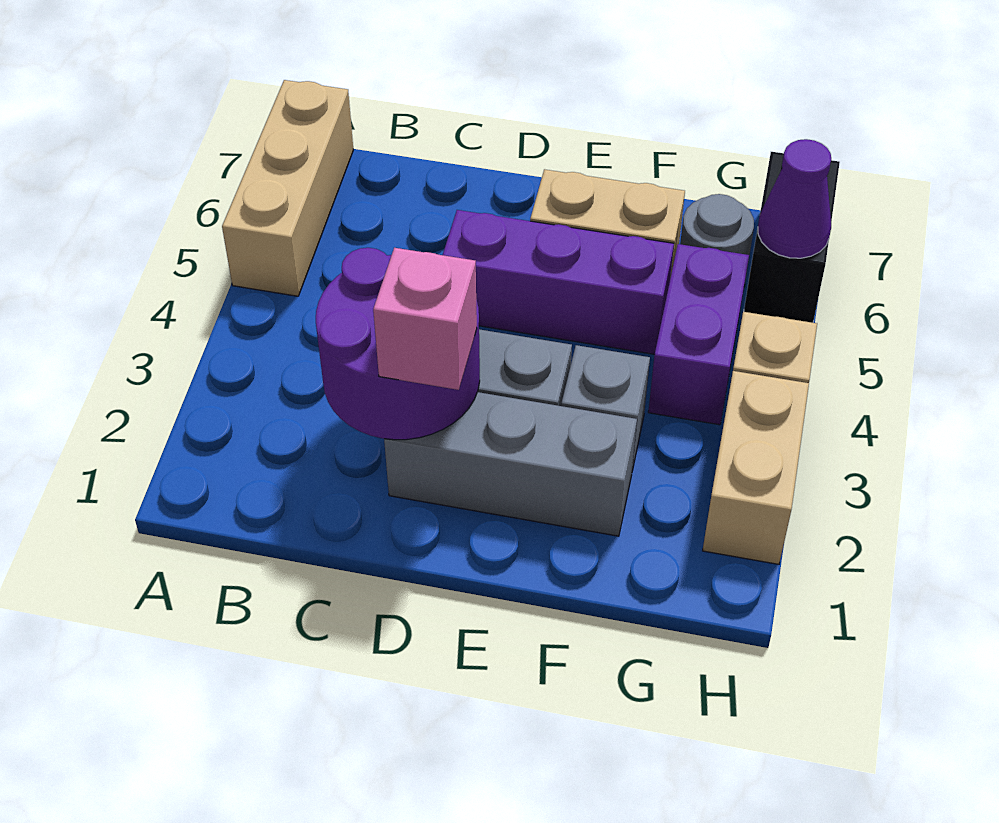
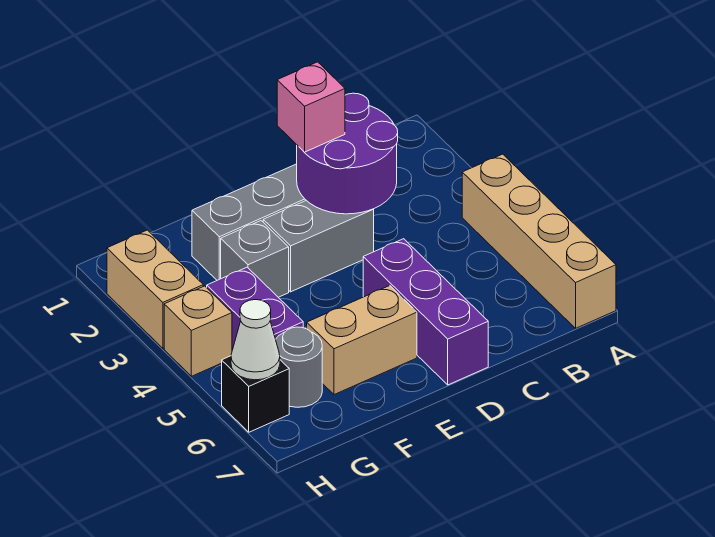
tan brick A5:A7 level 1 -> tan brick A4:A7 level 1
purple brick D5:F5 level 1 -> purple brick D5:D7 level 1
black brick H6:H7 level 1 -> black brick H6 level 1
purple cone H6 level 2 -> white cone H6 level 2

